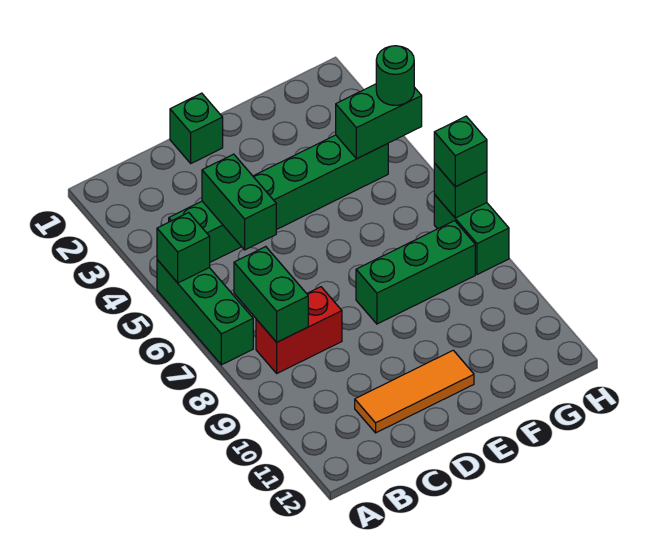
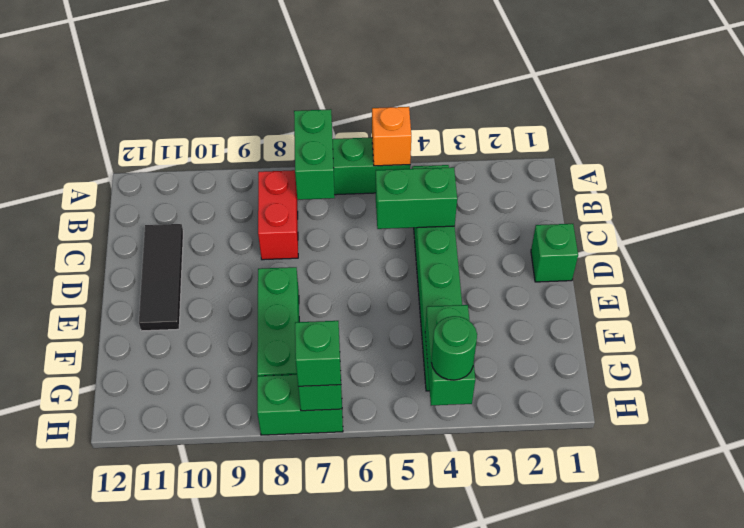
green brick A5 level 2 -> orange brick A5 level 2
green brick B7:B8 level 2 -> green brick A7:B7 level 2
orange tile C11:E11 level 1 -> black tile C11:E11 level 1

